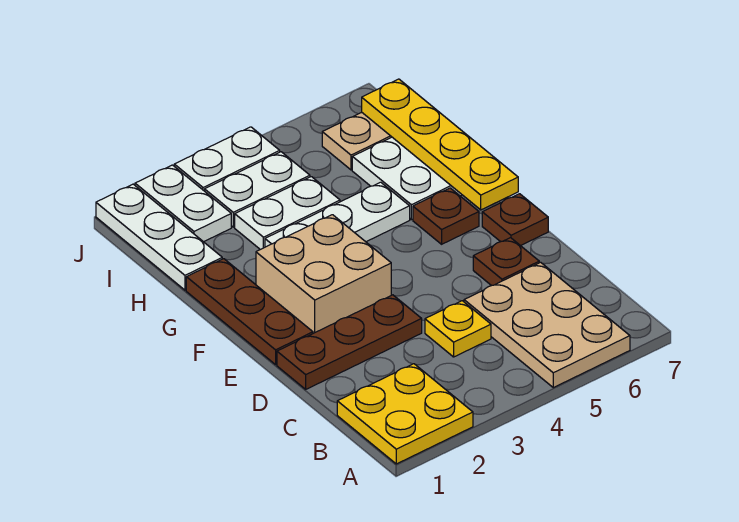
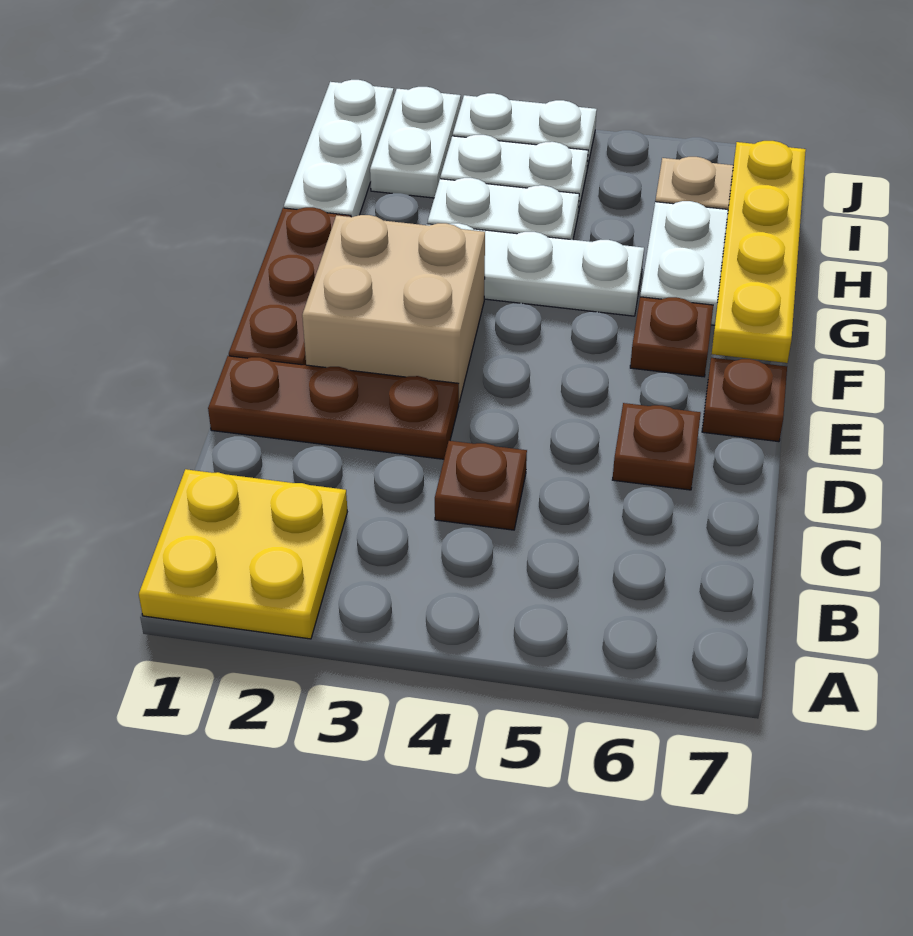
tan plate A5:C6 level 1 -> none
yellow plate C4 level 1 -> brown plate C4 level 1

